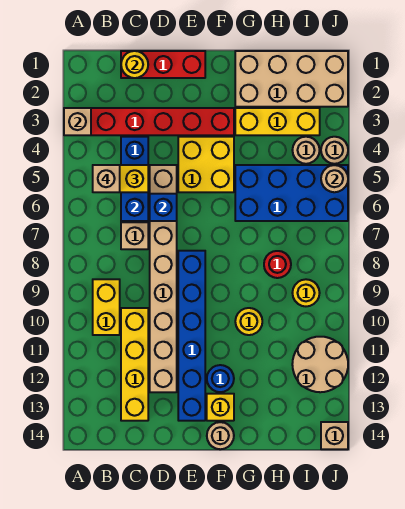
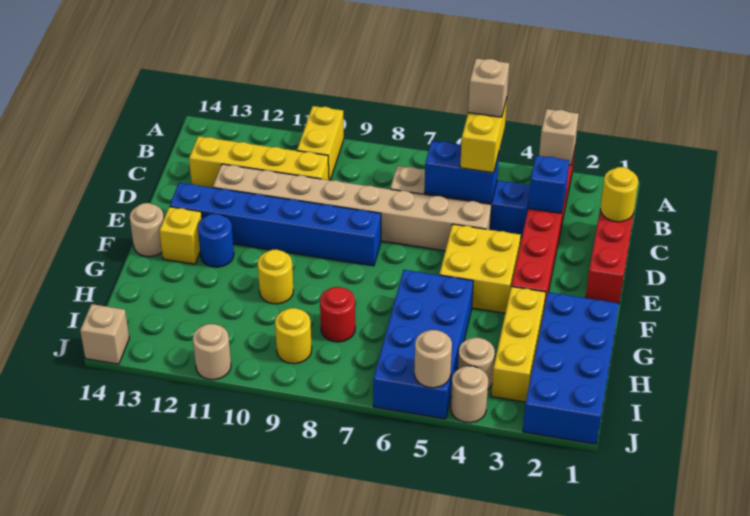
yellow brick B9:B10 level 1 -> yellow brick A10:B10 level 1
blue brick D6 level 2 -> blue brick C3 level 2
tan brick G1:J2 level 1 -> blue brick G1:J2 level 1
tan round brick I11:J12 level 1 -> tan round brick J11 level 1

